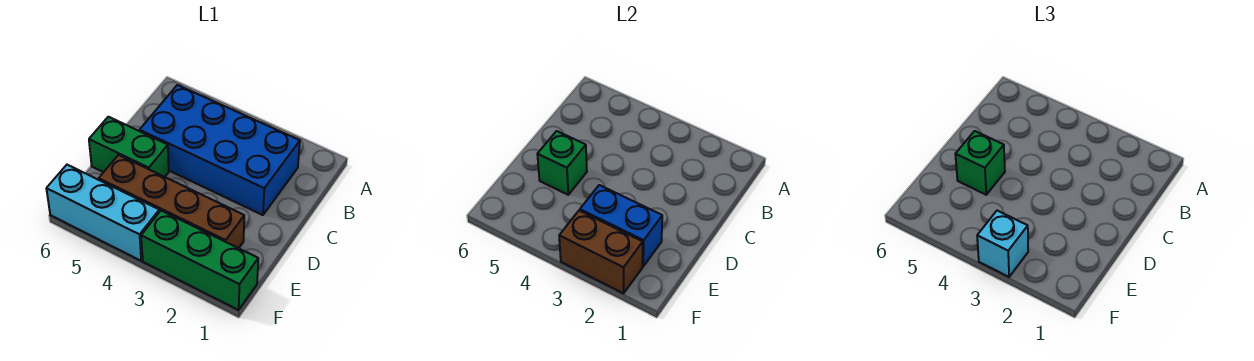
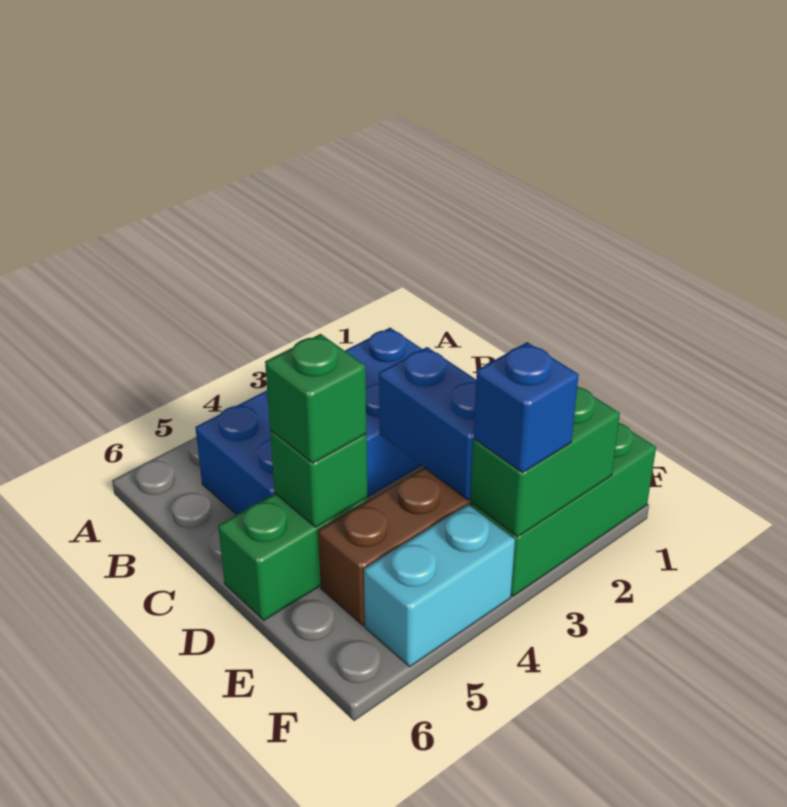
blue brick E2:E3 level 2 -> blue brick D3:E3 level 2
brown brick F2:F3 level 2 -> green brick F2:F3 level 2
cyan brick F3 level 3 -> blue brick F3 level 3
cyan brick F4:F6 level 1 -> cyan brick F4:F5 level 1

